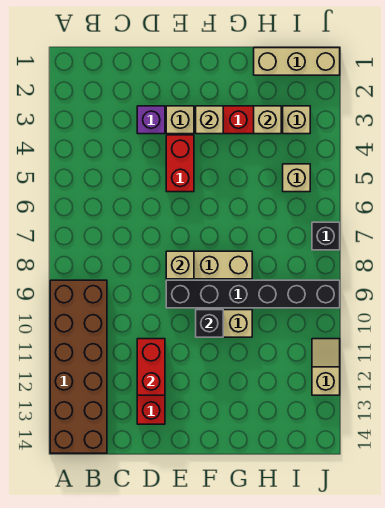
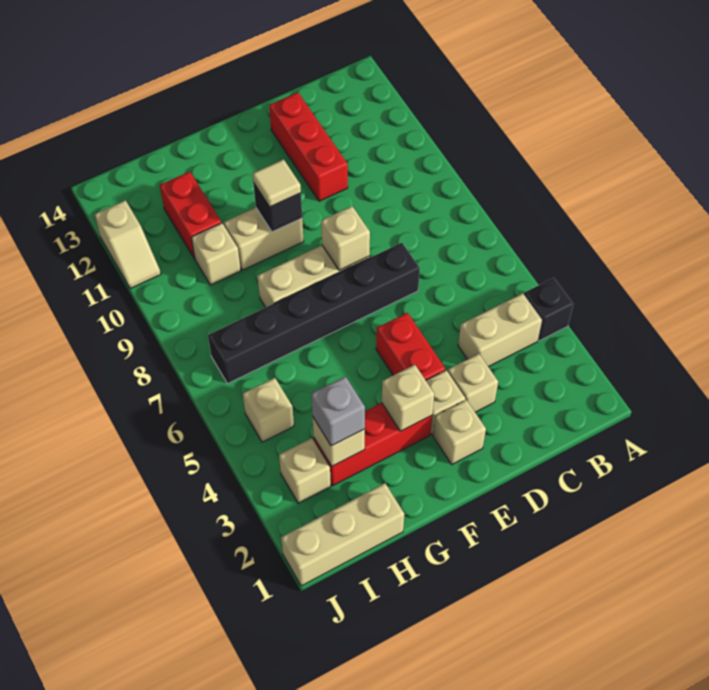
brown brick A9:B14 level 1 -> none
none -> tan brick B4:C4 level 1
purple brick D3 level 1 -> tan brick D3 level 1
red brick D11:D12 level 2 -> red brick H11:H12 level 1
none -> tan brick E2 level 1
black brick E9:J9 level 1 -> black brick D7:I7 level 1
none -> tan tile F10 level 3
none -> grey brick H3 level 3
none -> tan brick H10 level 1
black brick J7 level 1 -> black brick A4 level 1

